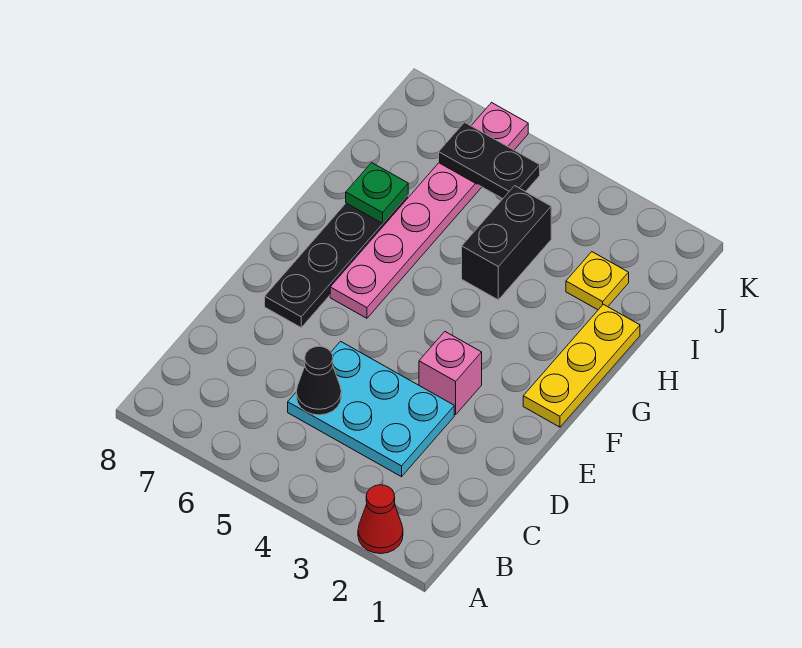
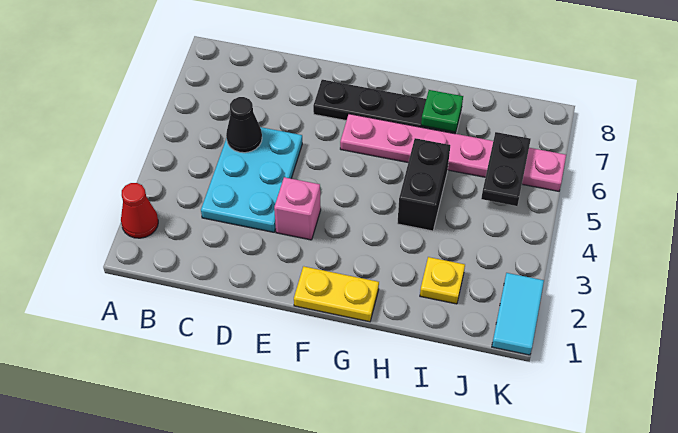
yellow plate F1:H1 level 1 -> yellow plate F1:G1 level 1
black brick H4:I4 level 1 -> black brick H4:H5 level 1
none -> cyan tile K1:K2 level 1

